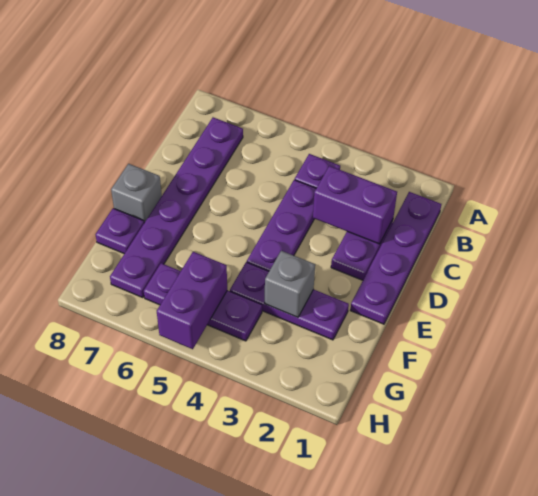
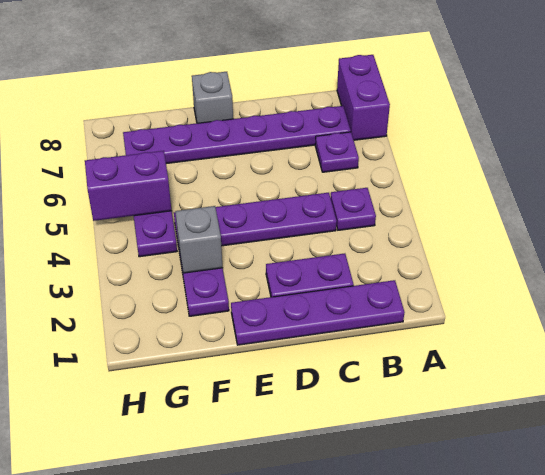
purple brick C2:C3 level 2 -> purple brick A7:A8 level 1
purple plate F8 level 1 -> purple plate B6 level 1

